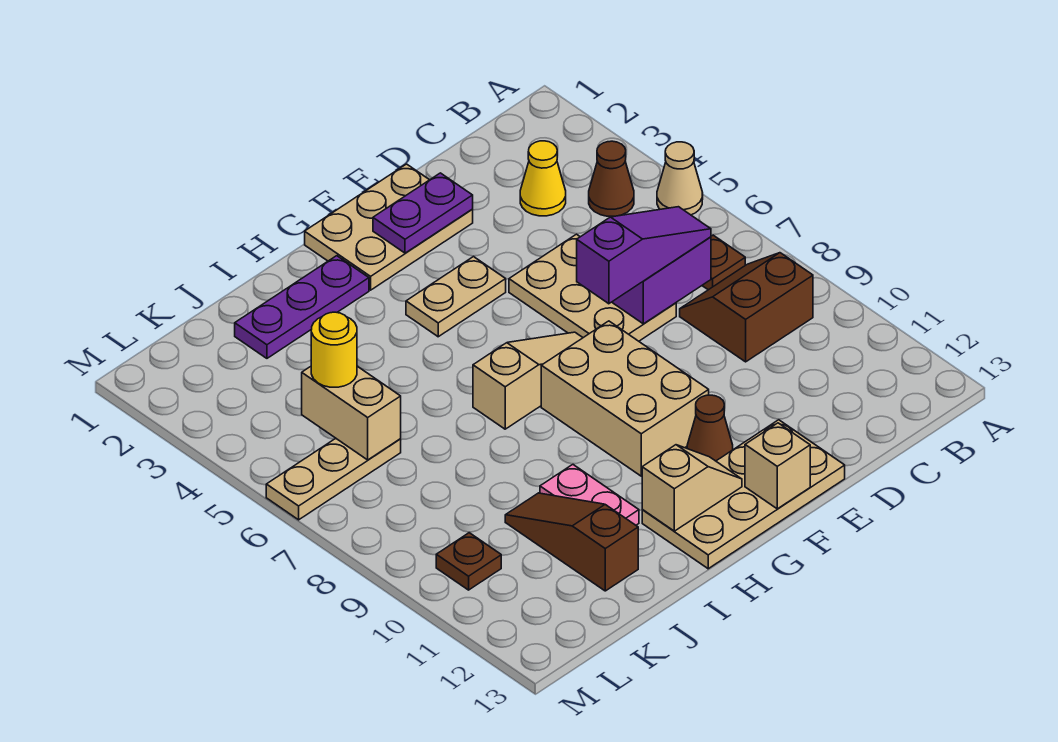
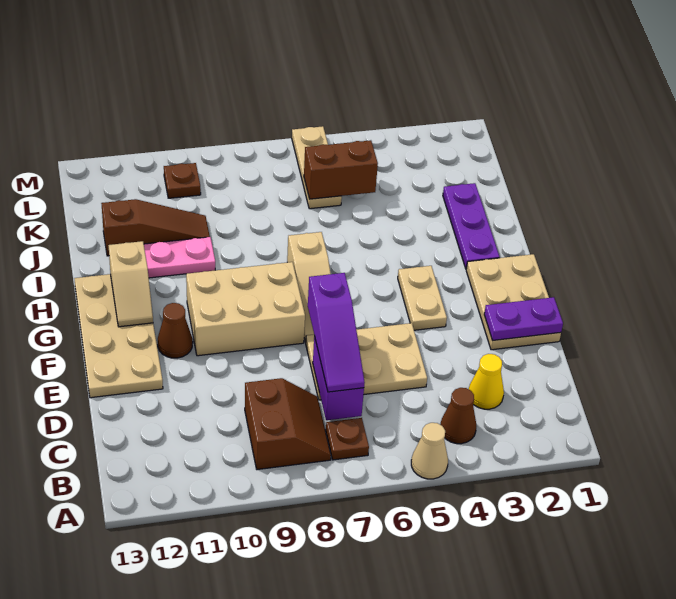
purple plate E2:F2 level 2 -> purple plate E1:E2 level 2
tan brick F13 level 2 -> none
tan brick K5:K6 level 2 -> brown brick K5:K6 level 2
yellow round brick K5 level 3 -> none

